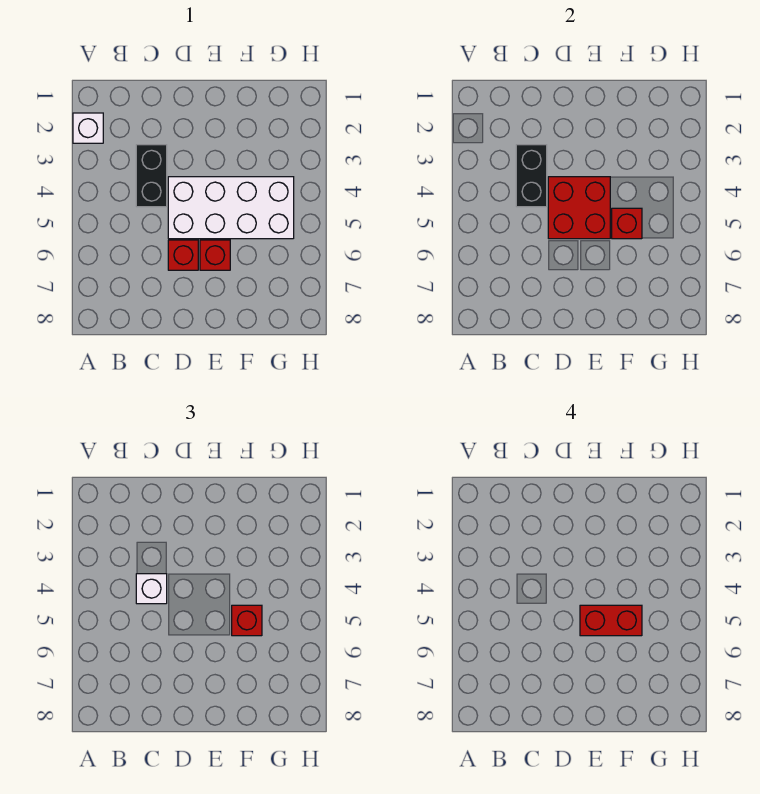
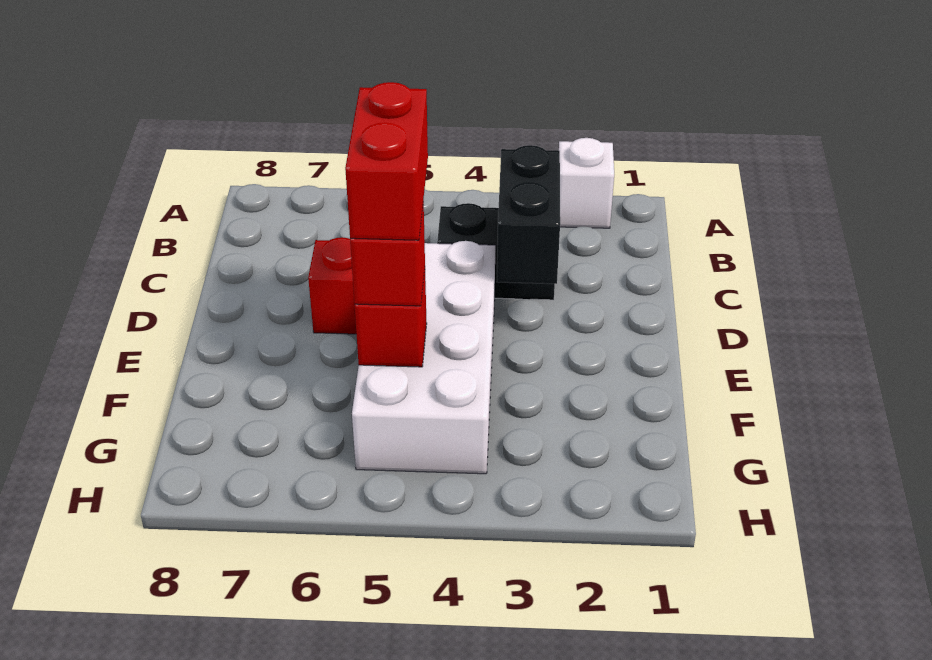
black brick C3:C4 level 2 -> black brick C3:D3 level 2
white brick C4 level 3 -> none
red brick D4:E5 level 2 -> none
red brick E6 level 1 -> none

